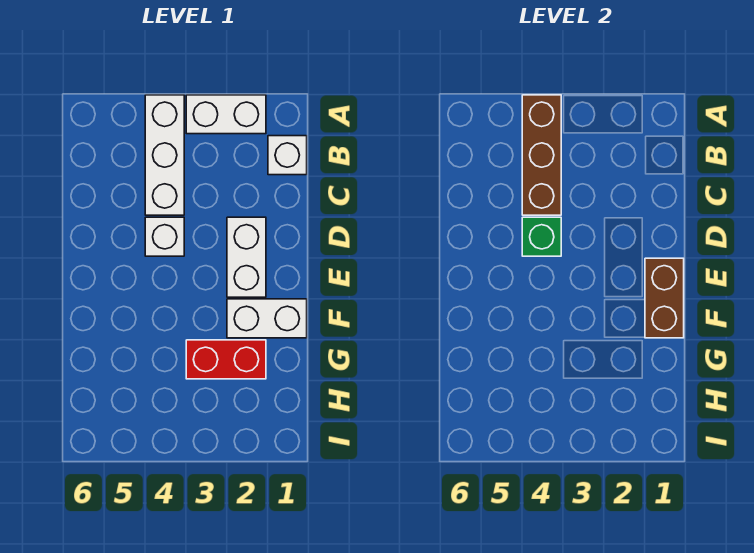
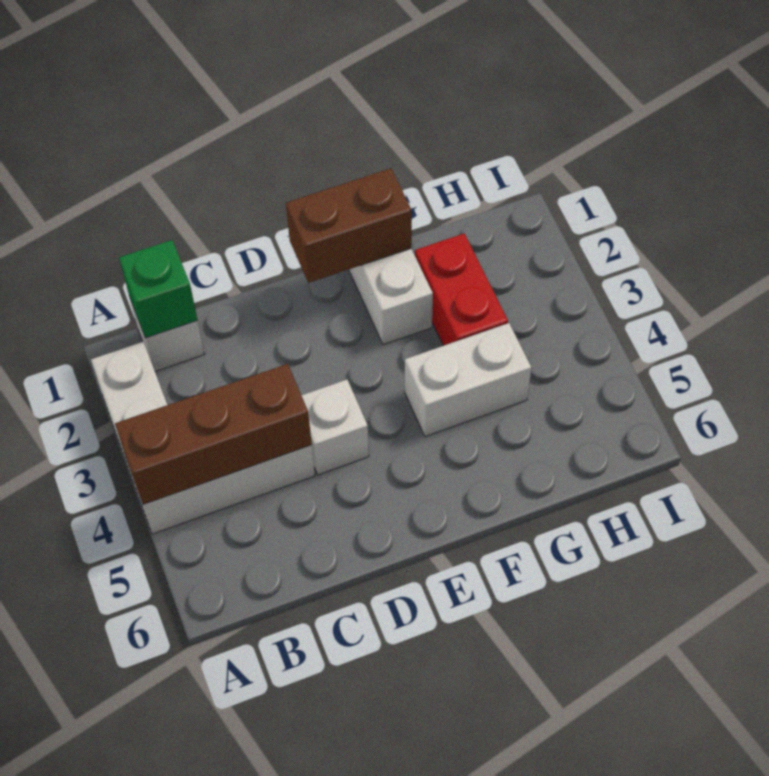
white brick D2:E2 level 1 -> white brick F4:G4 level 1
green brick D4 level 2 -> green brick B1 level 2

